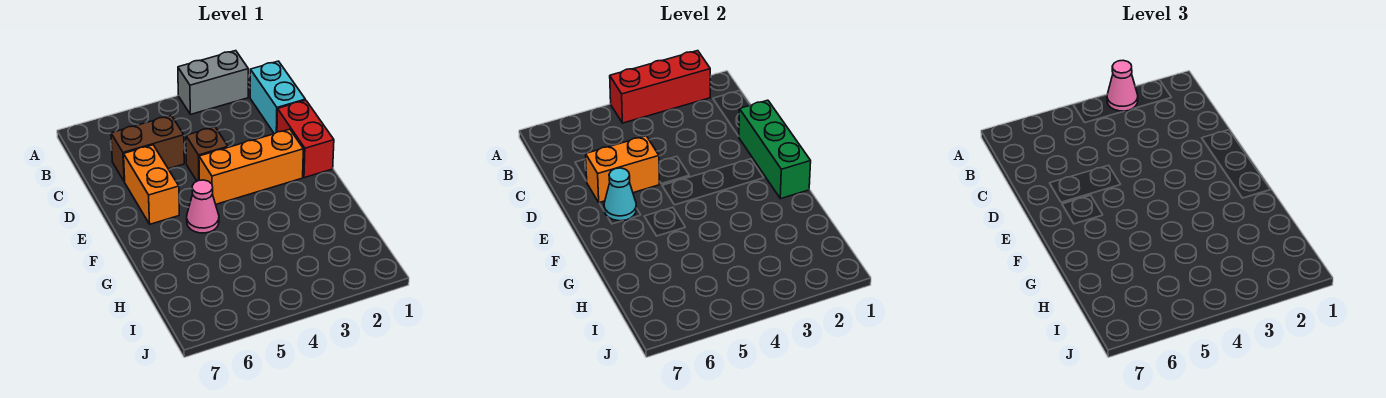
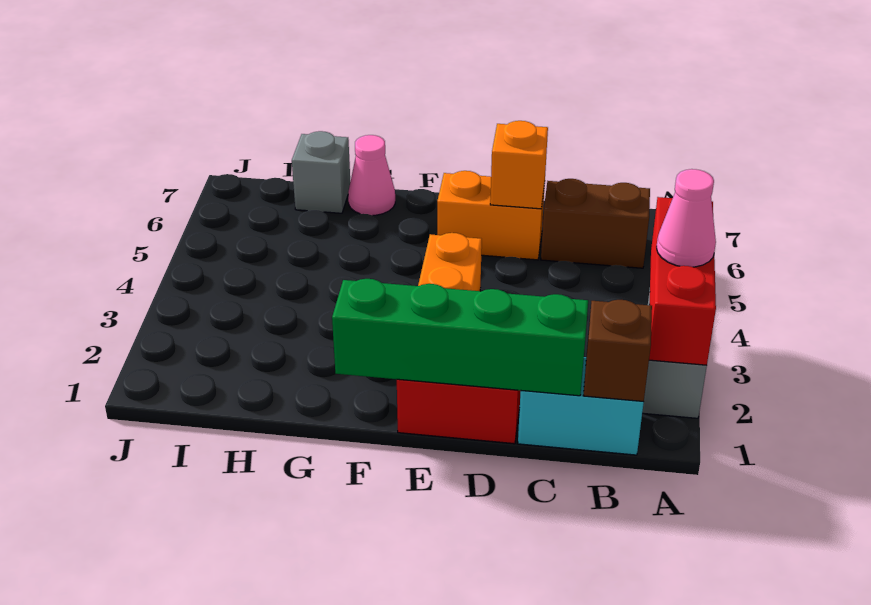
brown brick C5:C6 level 1 -> brown brick B6:C6 level 1
green brick D1:F1 level 2 -> green brick C1:F1 level 2
brown brick D4 level 1 -> brown brick B1 level 2
orange brick D5:D6 level 2 -> orange brick D6 level 2
cyan cone E6 level 2 -> none
pink cone F5 level 1 -> pink cone G7 level 1
none -> grey brick H7 level 1

